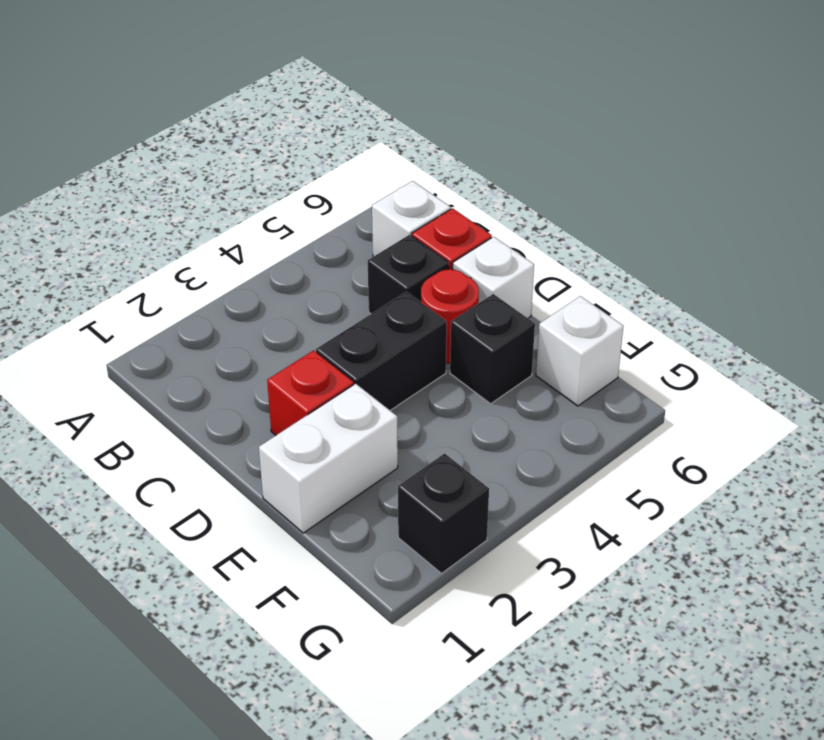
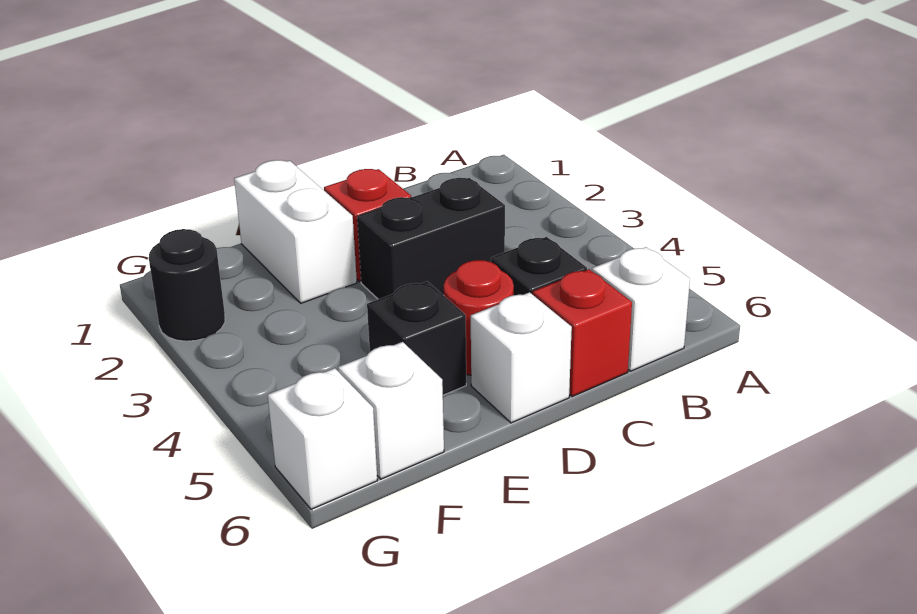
black brick D3:D4 level 1 -> black brick C3:D3 level 1
black brick G2 level 1 -> black round brick G2 level 1
none -> white brick G6 level 1

